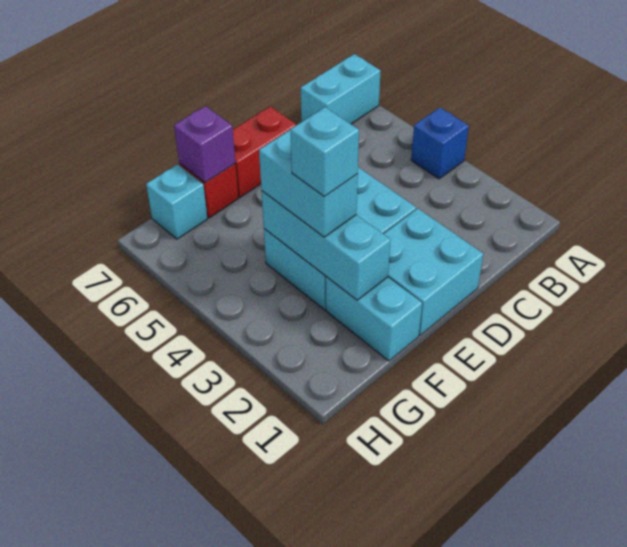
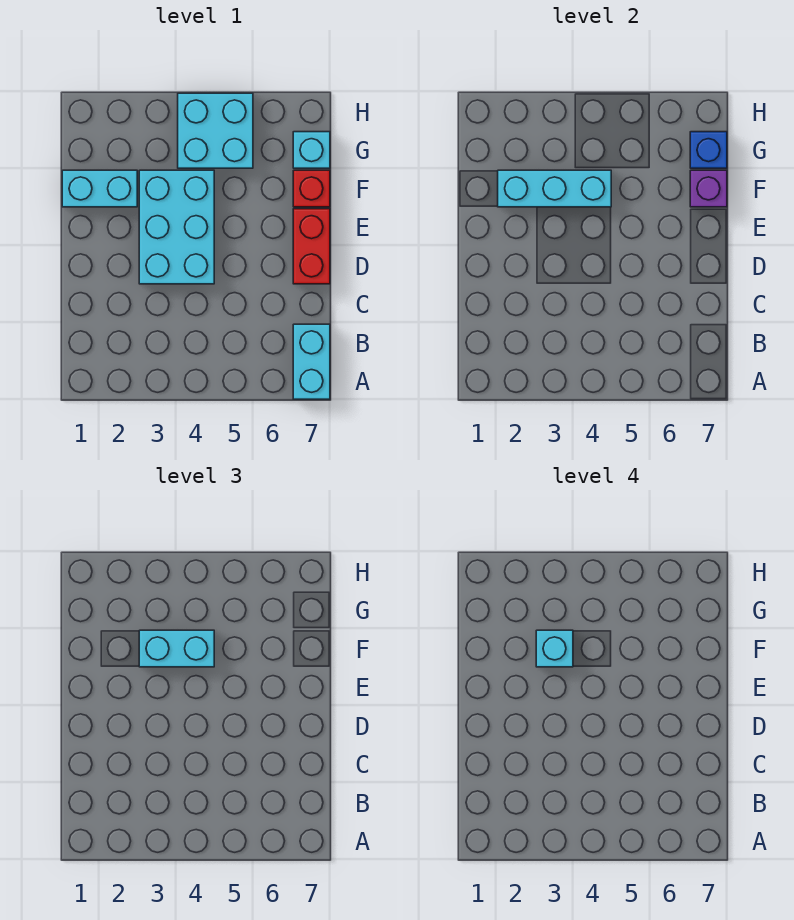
blue brick A4 level 1 -> blue brick G7 level 2
cyan brick D1:E2 level 1 -> cyan brick G4:H5 level 1

